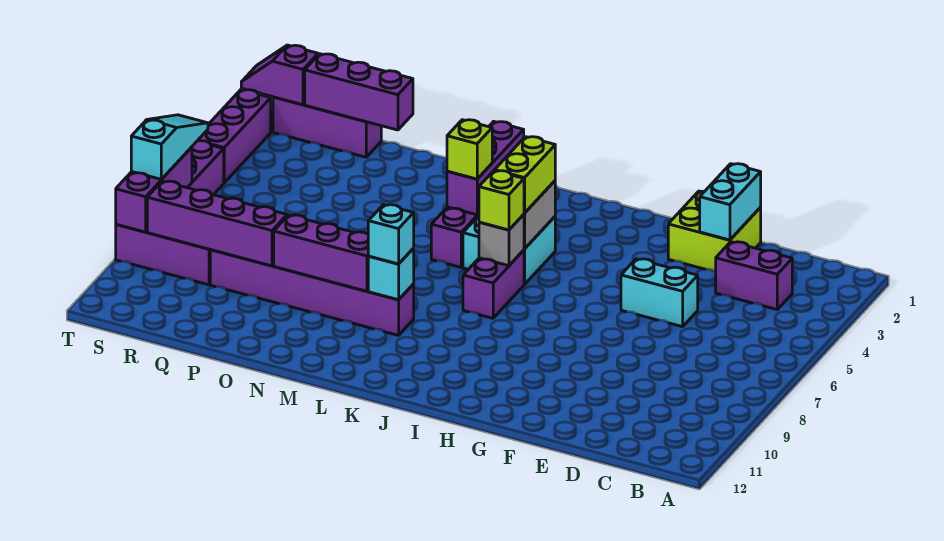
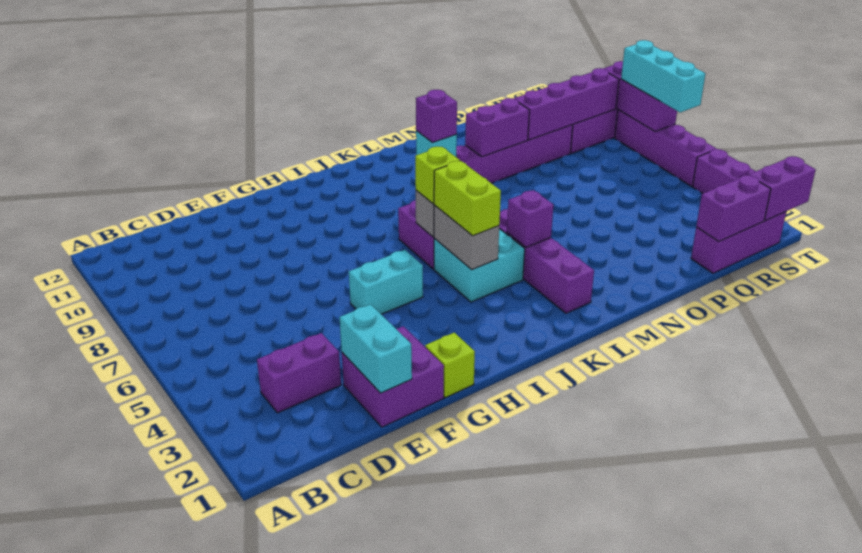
lime brick E1:F2 level 1 -> purple brick E1:F2 level 1
cyan brick E5:F5 level 1 -> cyan brick G5:H5 level 1
purple brick L2:L4 level 2 -> purple brick L4 level 2
lime brick L4 level 3 -> lime brick G1 level 1
cyan brick L9 level 3 -> purple brick L9 level 3
purple brick M9:O9 level 2 -> purple brick N9:O9 level 2
purple brick P1:R1 level 2 -> purple brick Q1:R1 level 2
purple slope S1:T1 level 2 top S -> purple brick S1:T1 level 2
cyan slope T6:T8 level 3 top 8 -> cyan brick T6:T8 level 3

